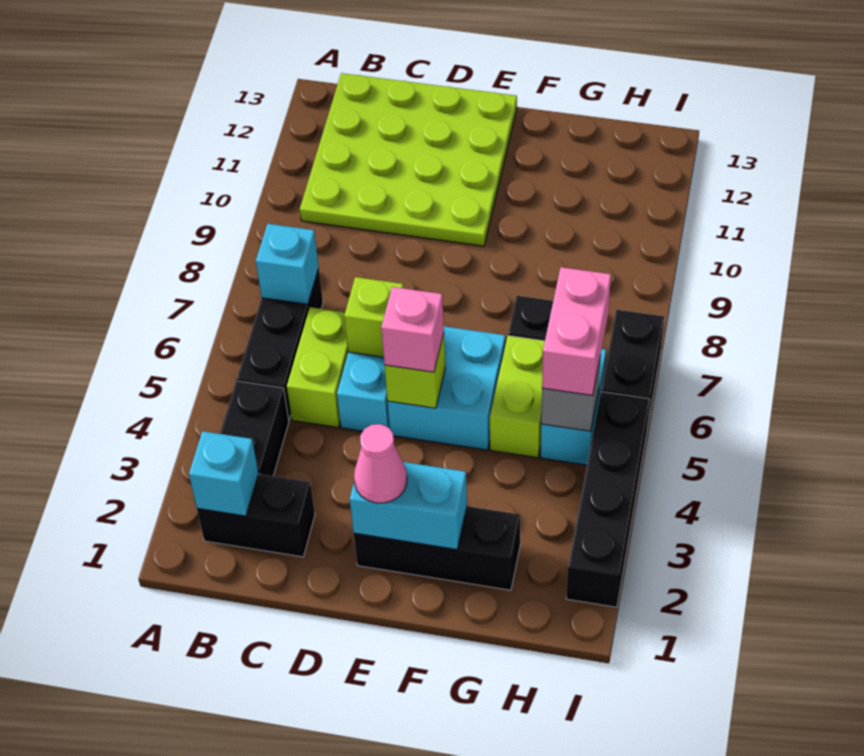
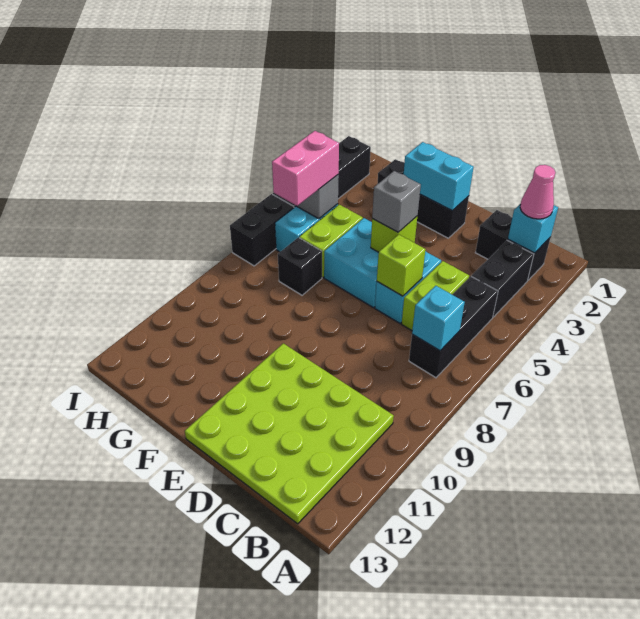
pink cone E2 level 3 -> pink cone B2 level 3
pink brick E5 level 3 -> grey brick E5 level 3

